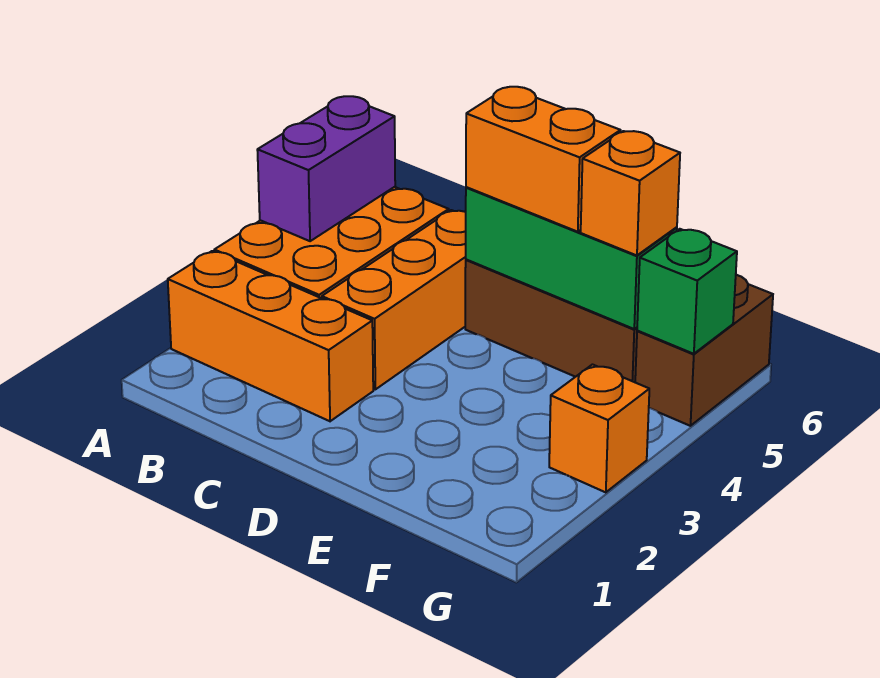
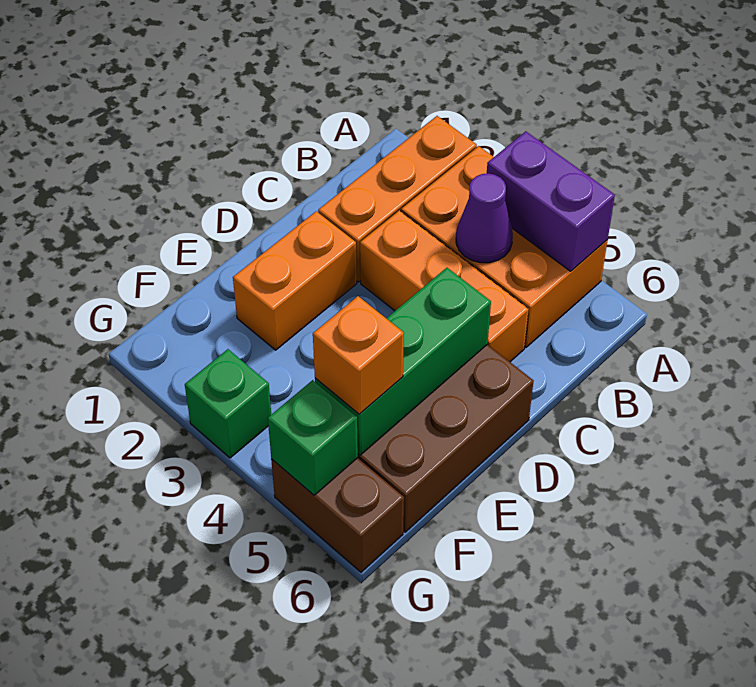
none -> purple cone B4 level 2
orange brick D5:E5 level 3 -> orange brick D2:E2 level 1
orange brick G3 level 1 -> green brick G3 level 1

